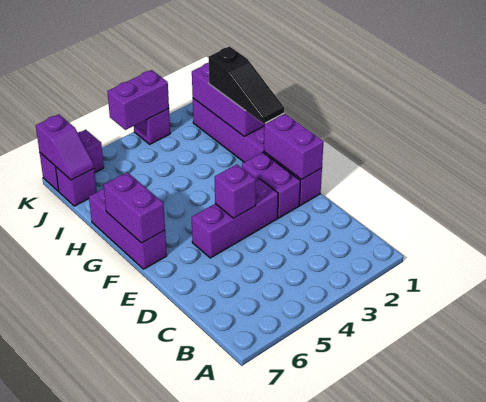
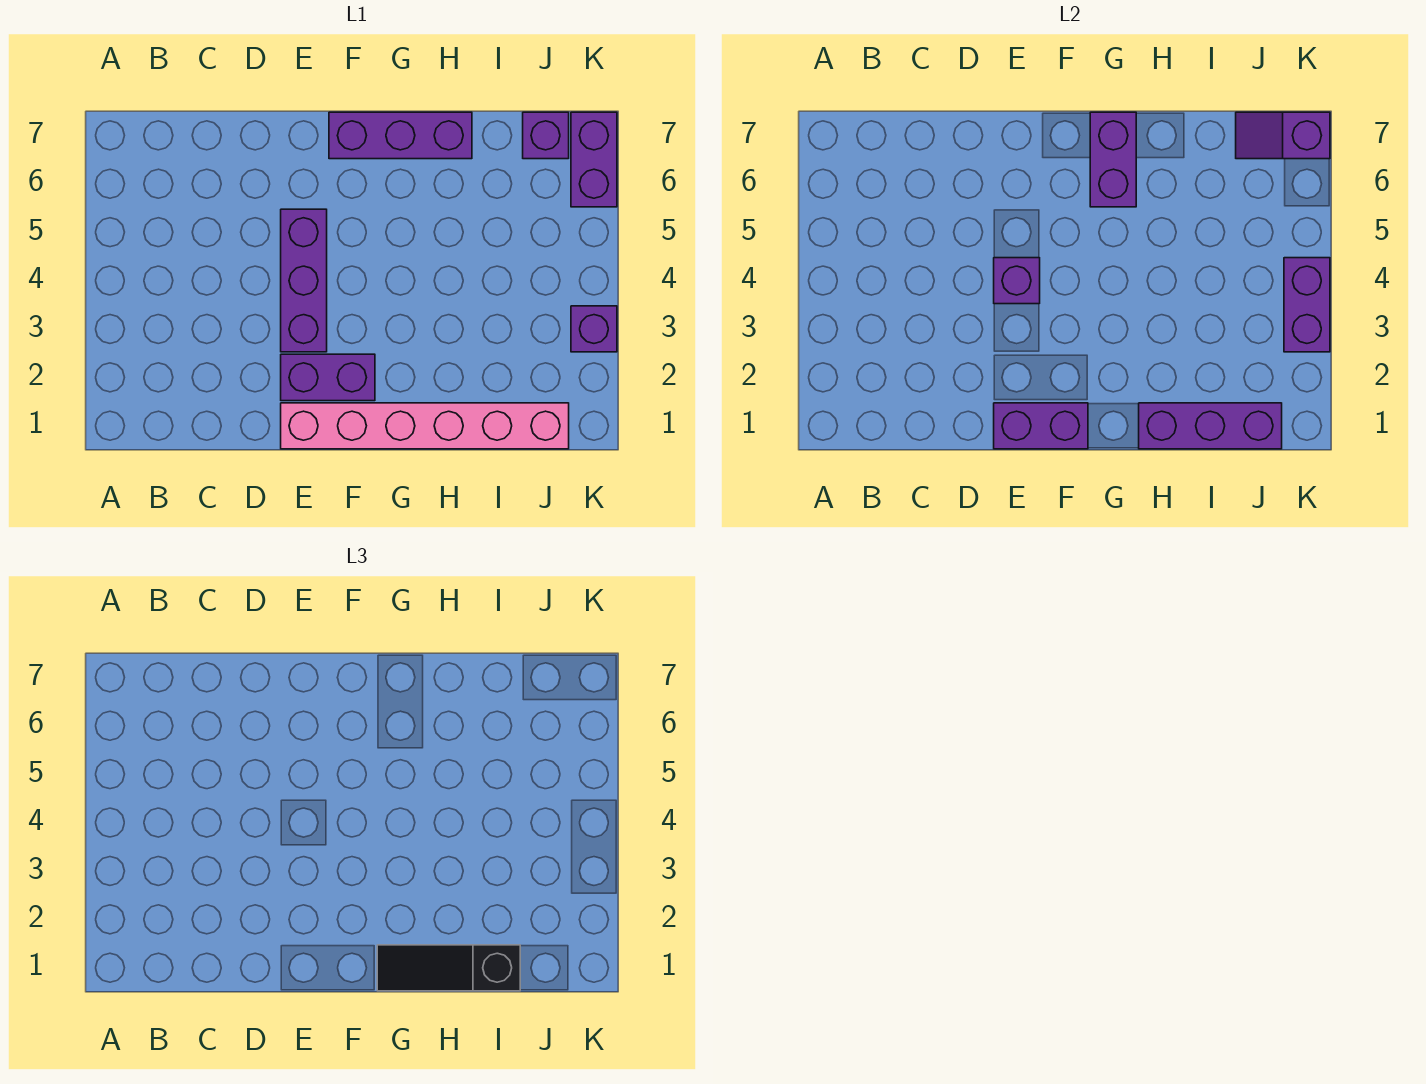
purple brick E1:J1 level 1 -> pink brick E1:J1 level 1
purple brick F7:G7 level 2 -> purple brick G6:G7 level 2

